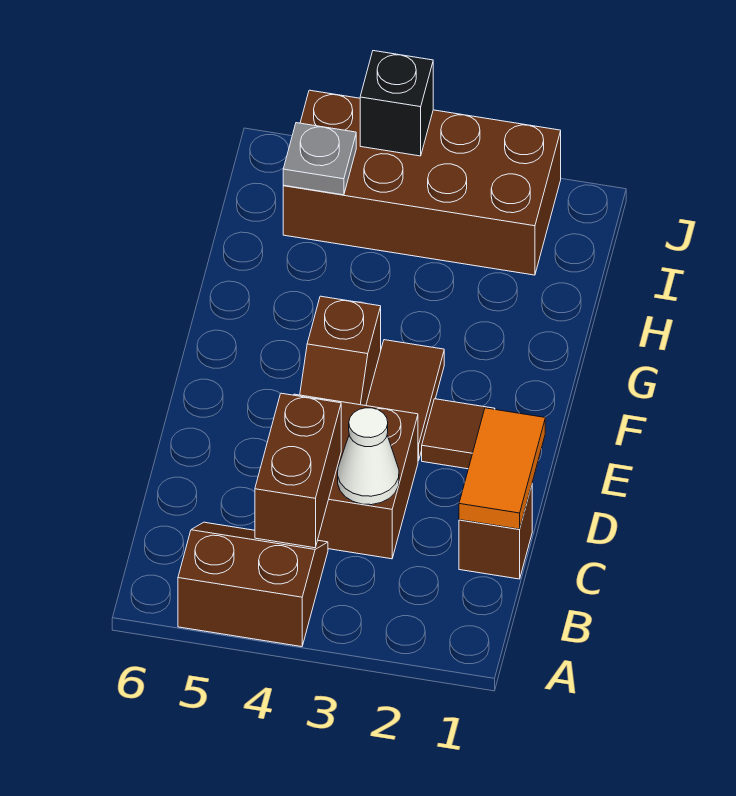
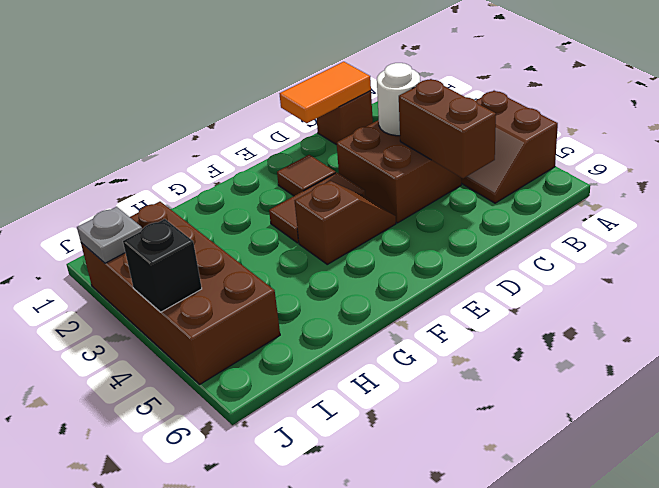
brown brick B4:C4 level 2 -> brown brick C4:C5 level 2
white cone C3 level 2 -> white round brick C3 level 2
grey plate I5 level 2 -> grey plate J2 level 2

